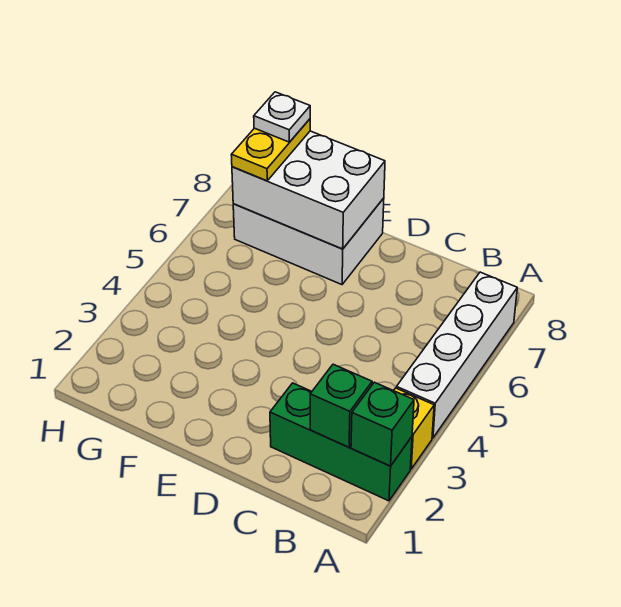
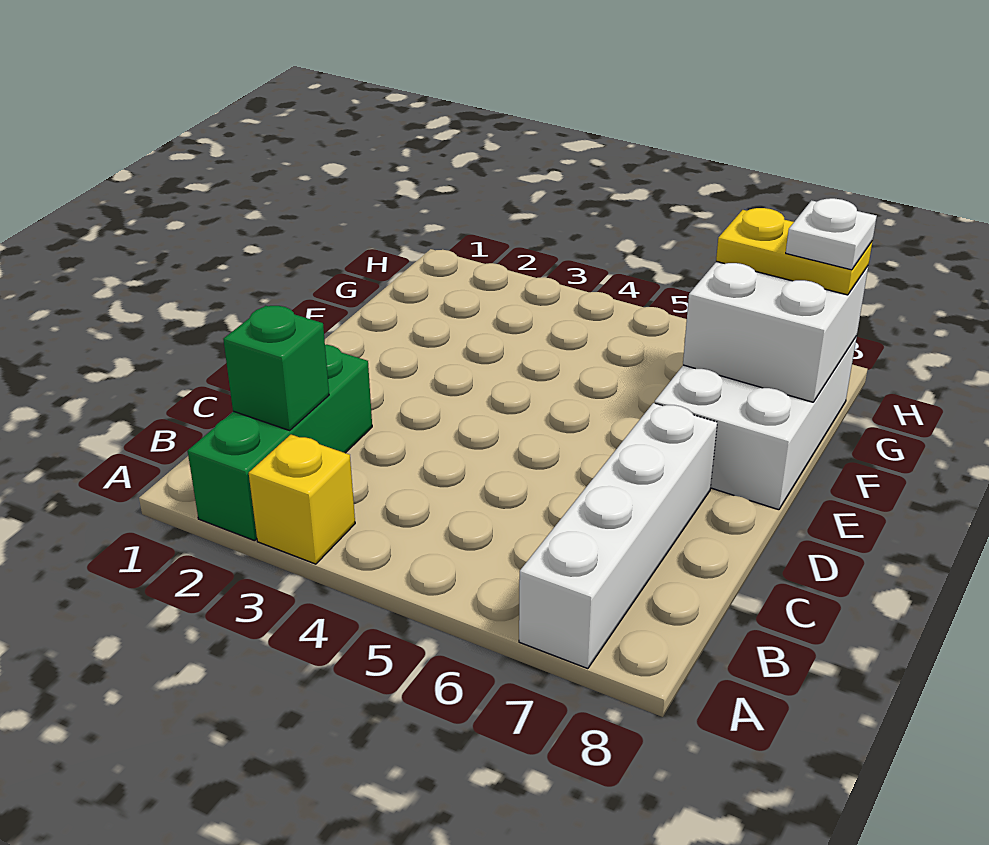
green brick A2 level 2 -> none
white brick A4:A7 level 1 -> white brick A7:D7 level 1
white brick E7:G8 level 2 -> white brick F7:G8 level 2

